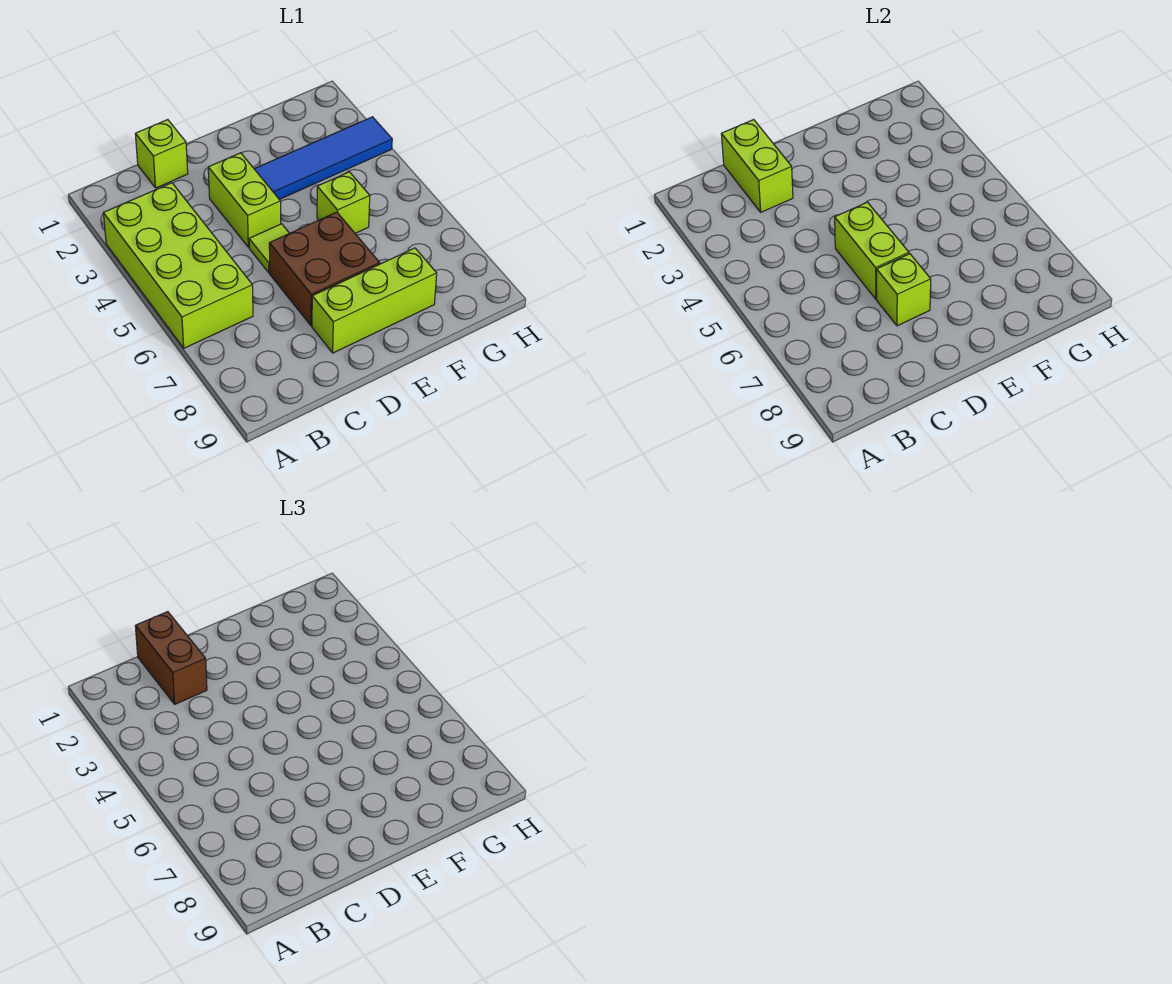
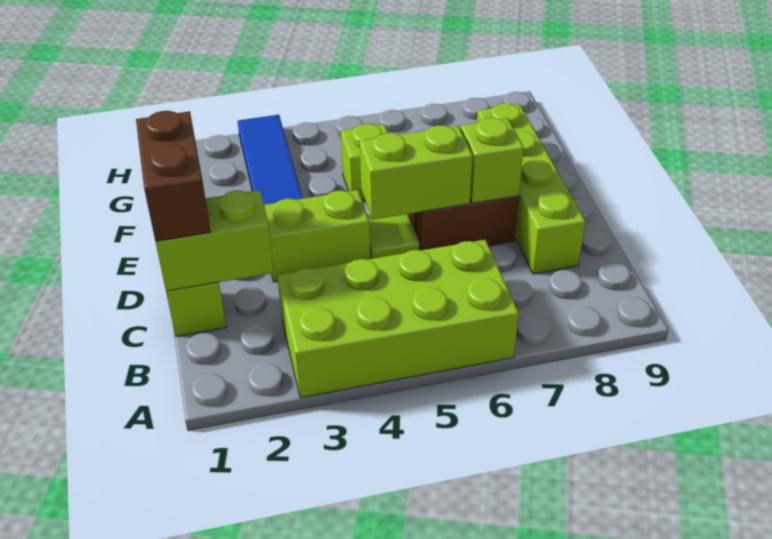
brown brick C1:C2 level 3 -> brown brick C1:D1 level 3
lime brick D8:F8 level 1 -> lime brick C8:F8 level 1

